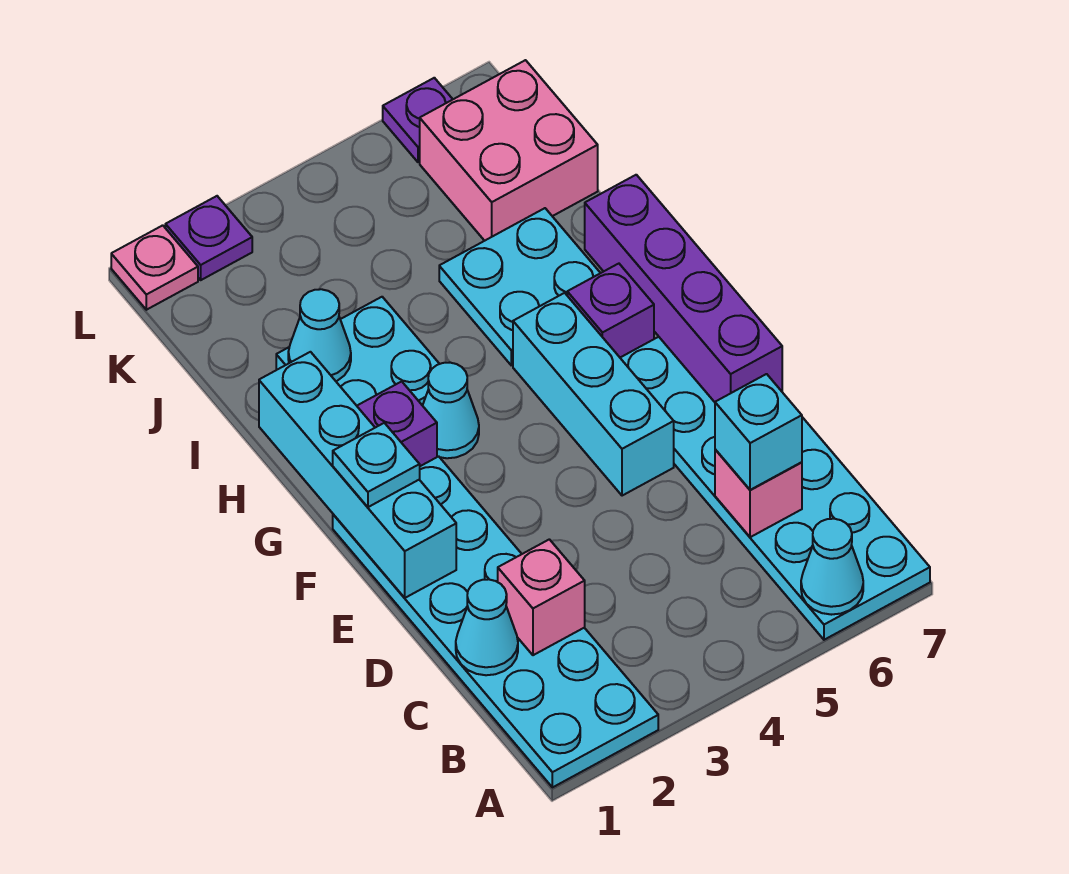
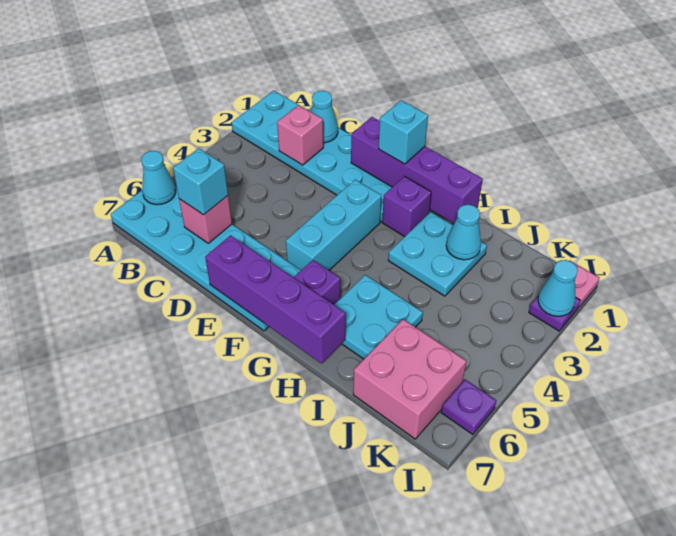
cyan brick E1:H1 level 2 -> purple brick E1:H1 level 2
cyan brick E5:G5 level 1 -> cyan brick F3:F5 level 1
cyan plate F1 level 3 -> cyan brick F1 level 3
cyan cone G3 level 1 -> cyan cone L2 level 2

